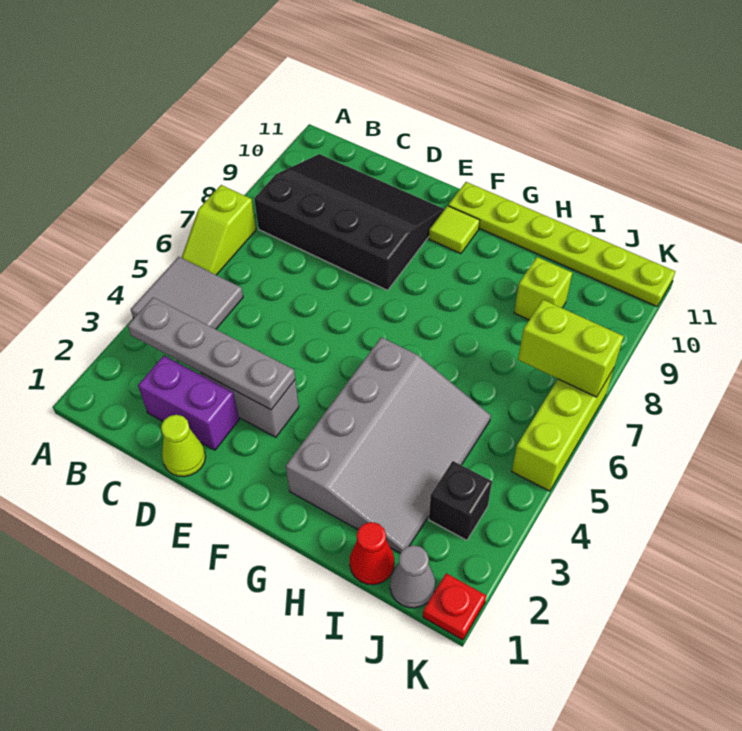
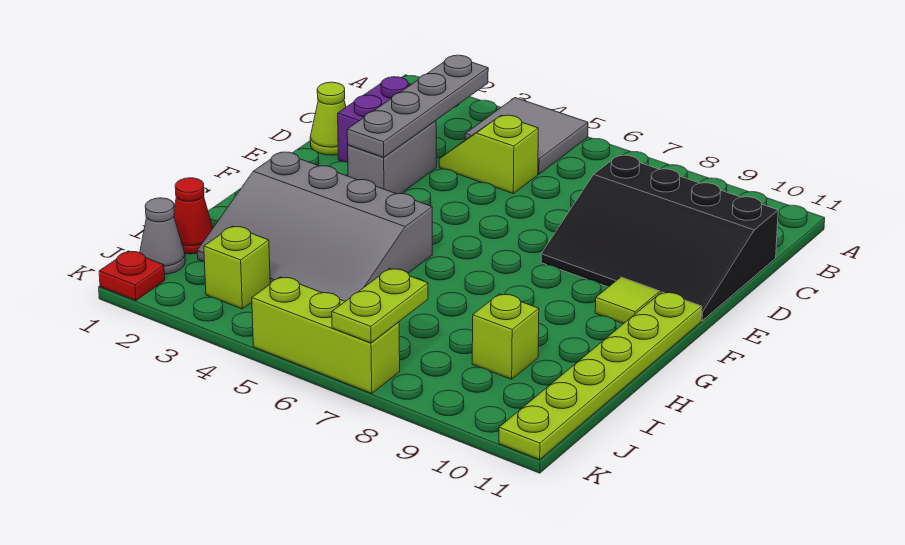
lime slope A6:A7 level 1 top 7 -> lime slope C4:C5 level 1 top 5
black slope B8:E10 level 1 top 8 -> black slope C8:E11 level 1 top C
black brick J3 level 1 -> lime brick J3 level 1
lime brick J7:K7 level 2 -> lime plate J7:K7 level 2

